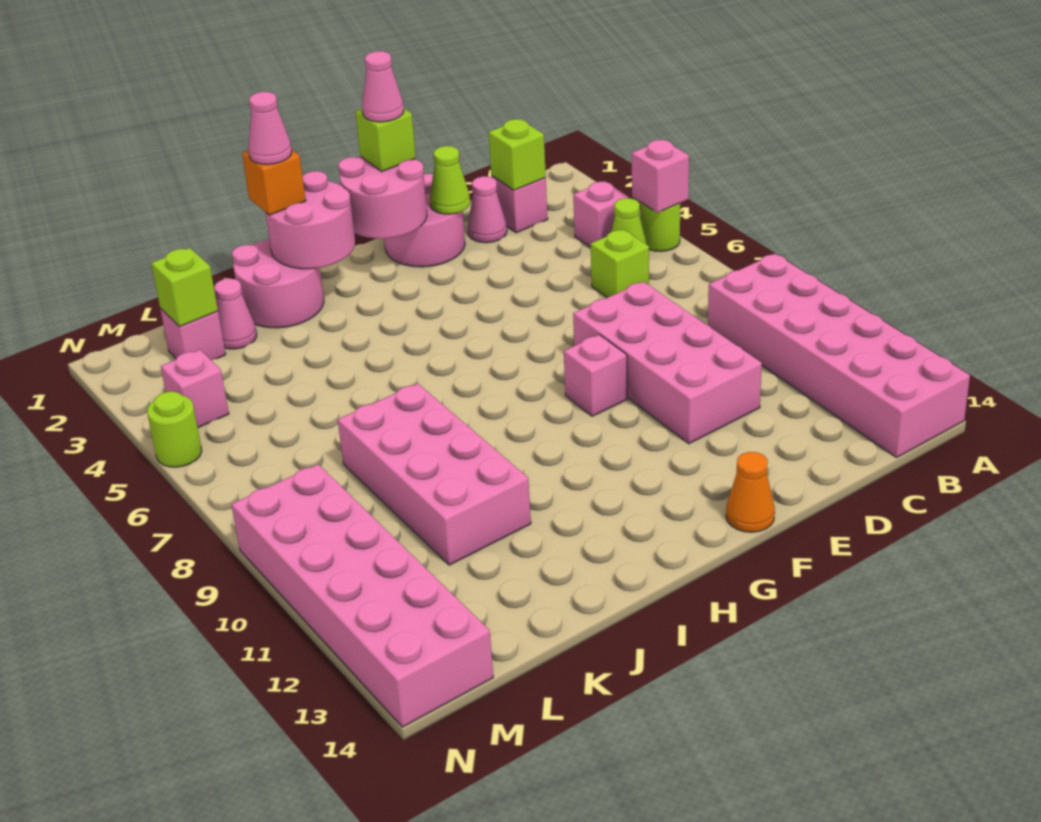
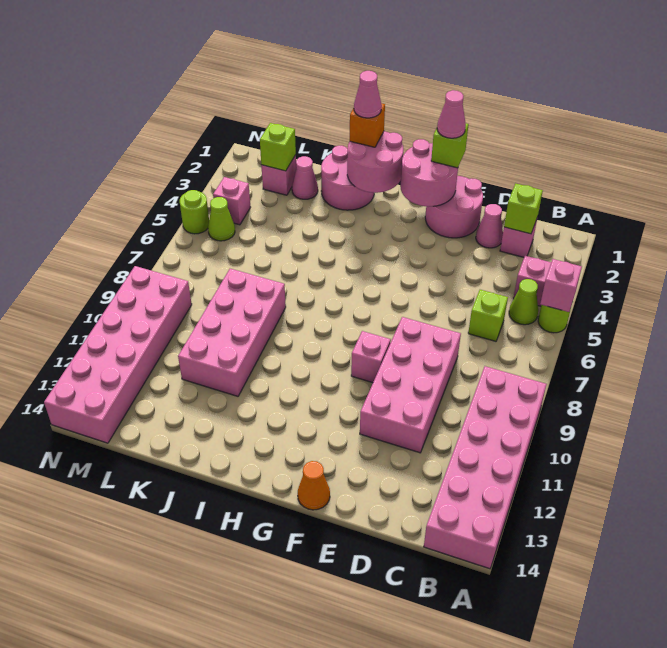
lime cone E2 level 2 -> lime cone M5 level 1

